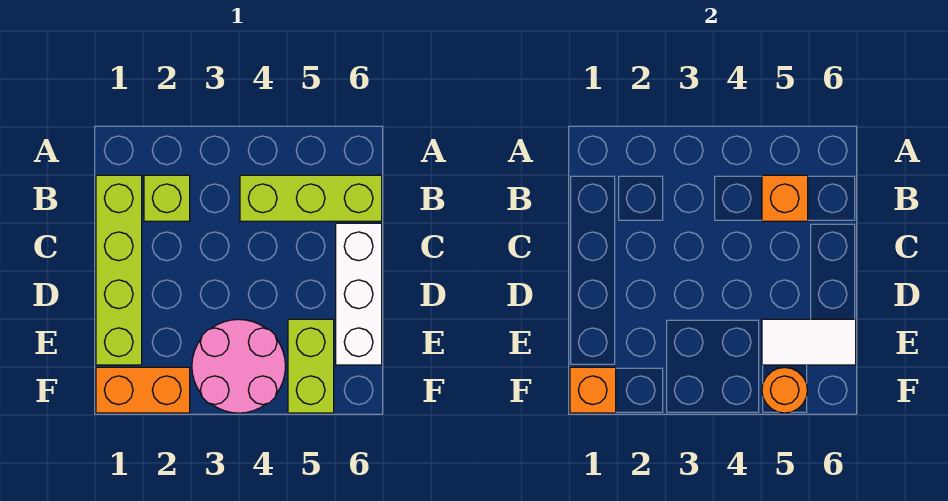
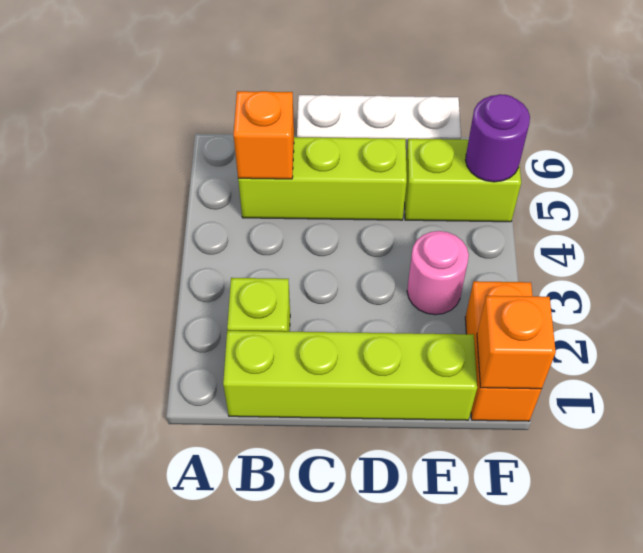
lime brick B4:B6 level 1 -> lime brick B5:D5 level 1
pink round brick E3:F4 level 1 -> pink round brick E3 level 1
white tile E5:E6 level 2 -> none
orange round brick F5 level 2 -> purple round brick F5 level 2

